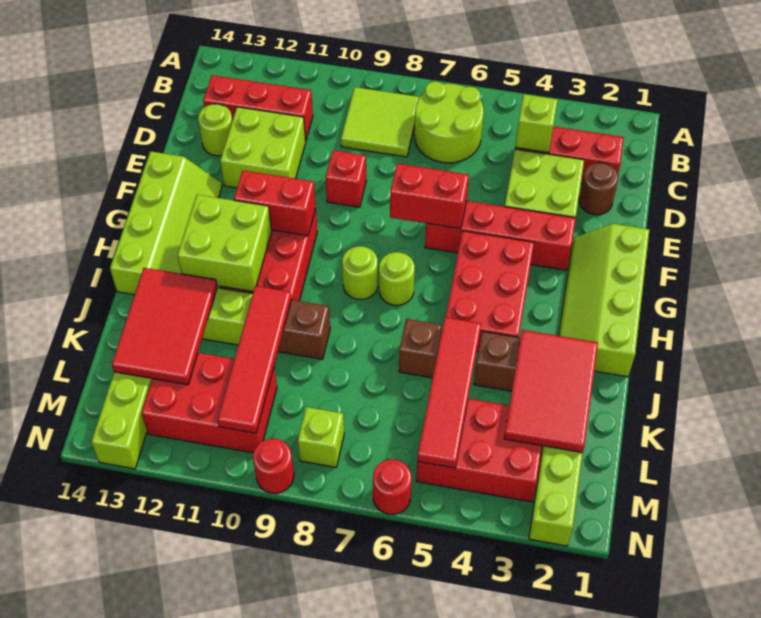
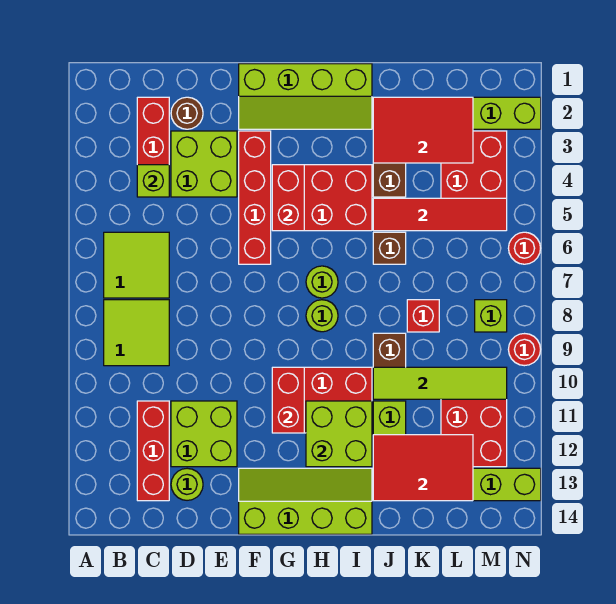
lime round brick B6:C7 level 1 -> lime tile B6:C7 level 1
red brick E9 level 1 -> red brick K8 level 1
red brick F6:F7 level 2 -> red brick G4:G5 level 2
red tile J10:M10 level 2 -> lime tile J10:M10 level 2

